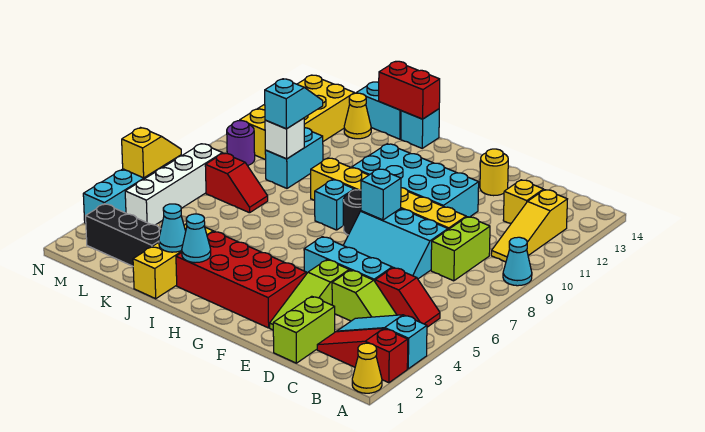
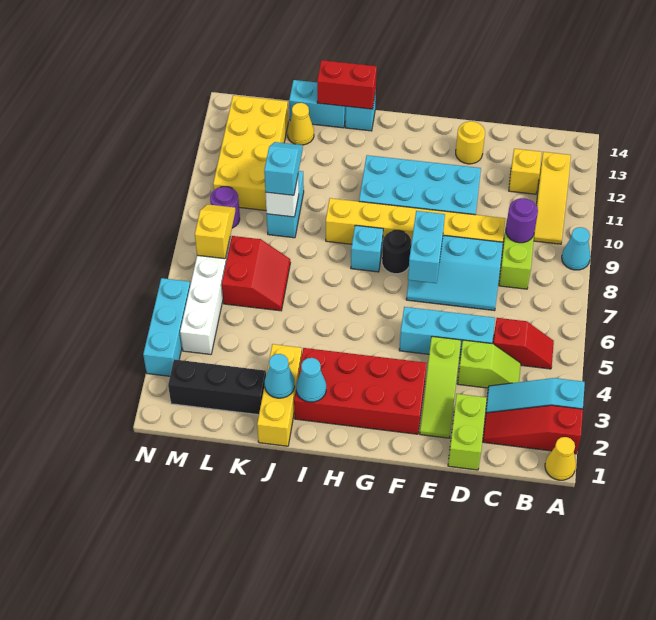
none -> purple round brick C9 level 2
cyan brick F8 level 2 -> cyan brick F7:F8 level 2
red slope K7:L7 level 1 top L -> red slope K6:L7 level 1 top L
yellow slope N5:N6 level 2 top 5 -> yellow slope M7:M8 level 2 top 7

